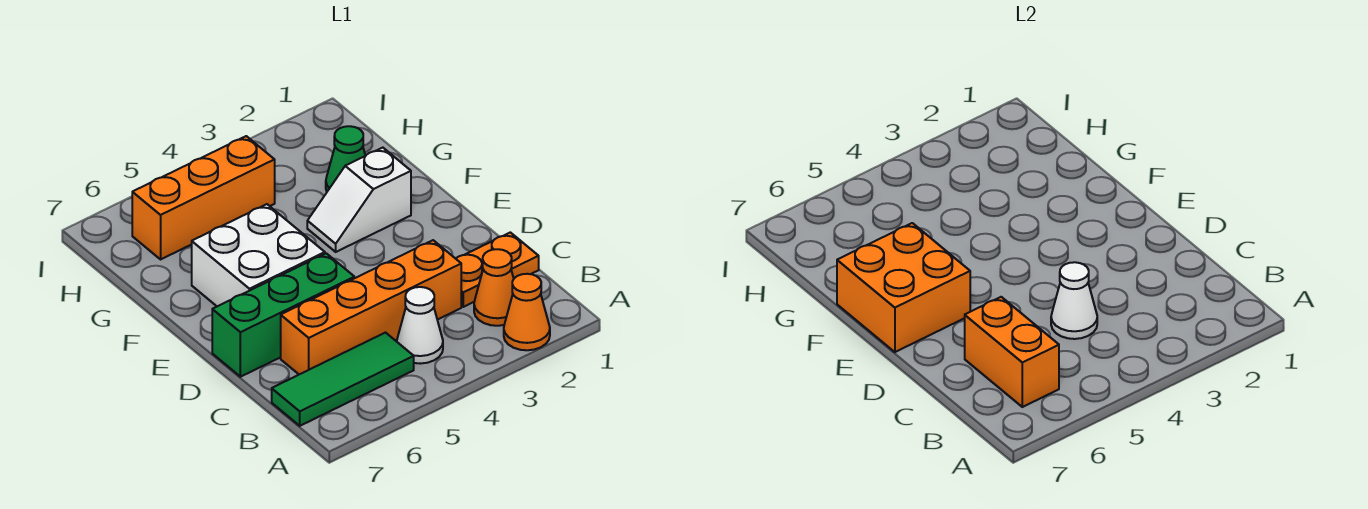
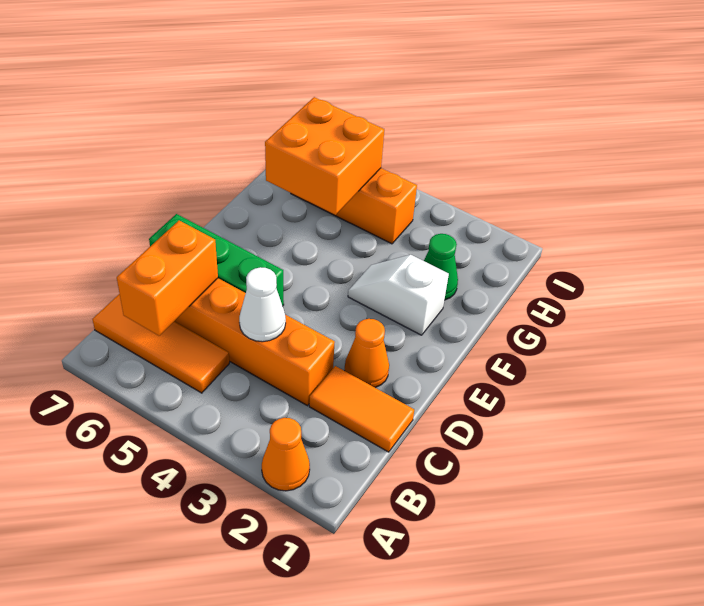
orange cone B2 level 1 -> orange cone D2 level 1
white cone B4 level 1 -> none
green tile B5:B7 level 1 -> orange tile B5:B7 level 1
orange plate C1:C2 level 1 -> orange tile C1:C2 level 1
white brick E5:F6 level 1 -> none
orange brick E6:F7 level 2 -> orange brick G5:H6 level 2

